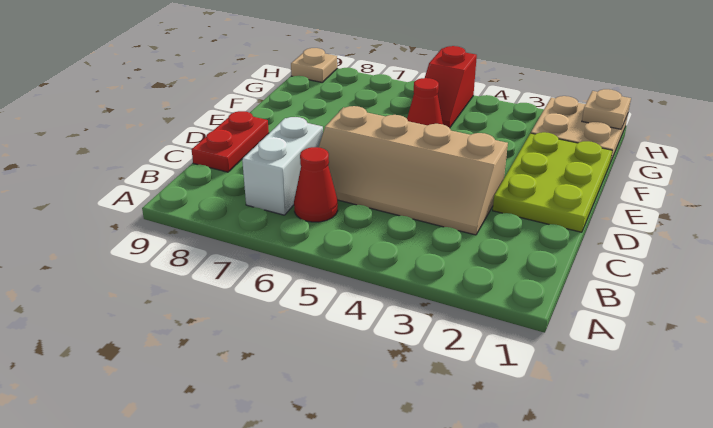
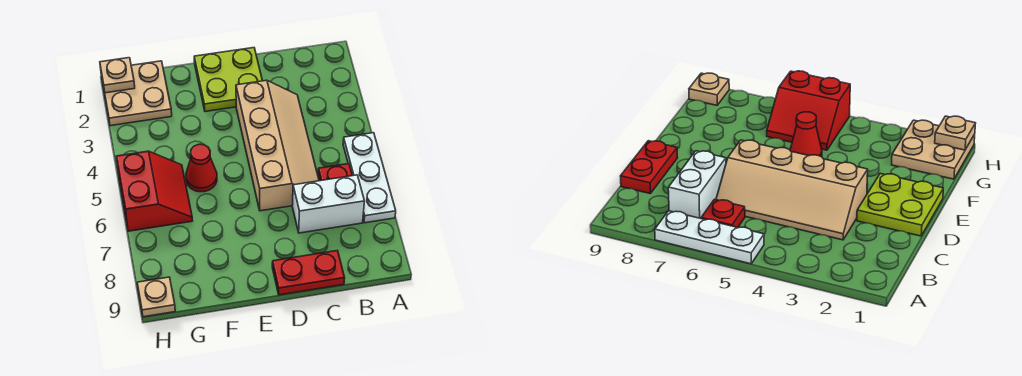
none -> white plate A5:A7 level 1
red cone B6 level 1 -> red plate B6 level 1
lime plate D1:F2 level 1 -> lime plate D1:E2 level 1
red slope G5:H5 level 1 top H -> red slope G5:H6 level 1 top H

